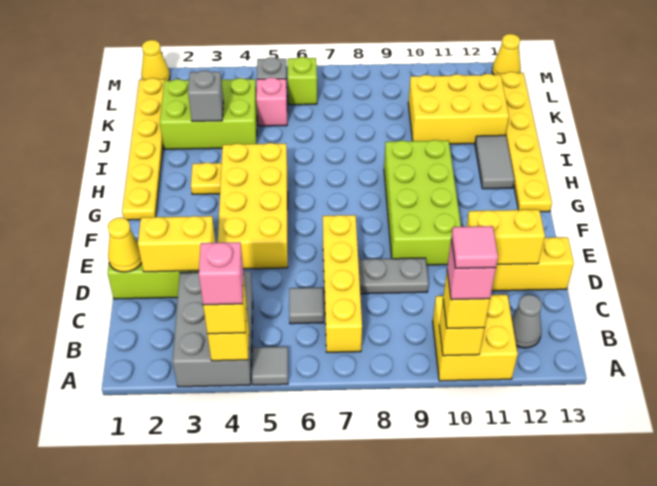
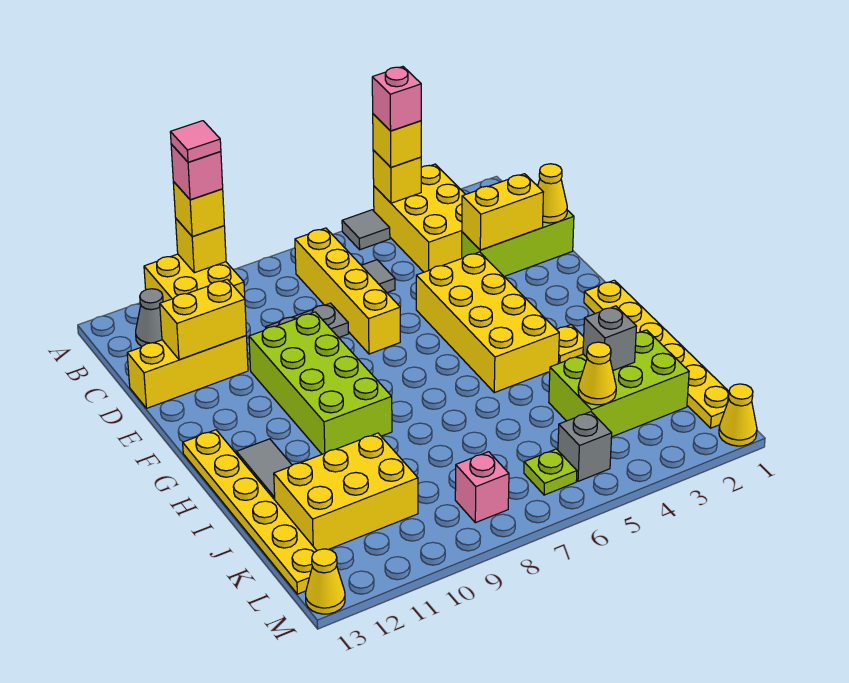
grey brick A3:C4 level 1 -> yellow brick A3:C4 level 1
none -> yellow cone K4 level 2
pink brick K5 level 1 -> pink brick L8 level 1
lime brick L6 level 1 -> lime plate L6 level 1

